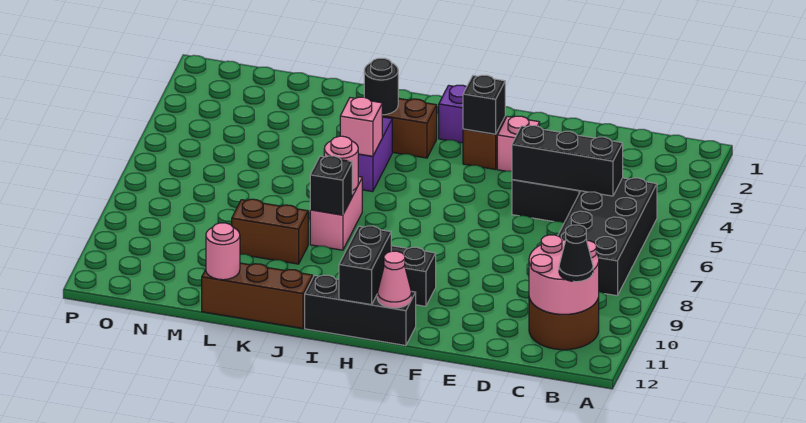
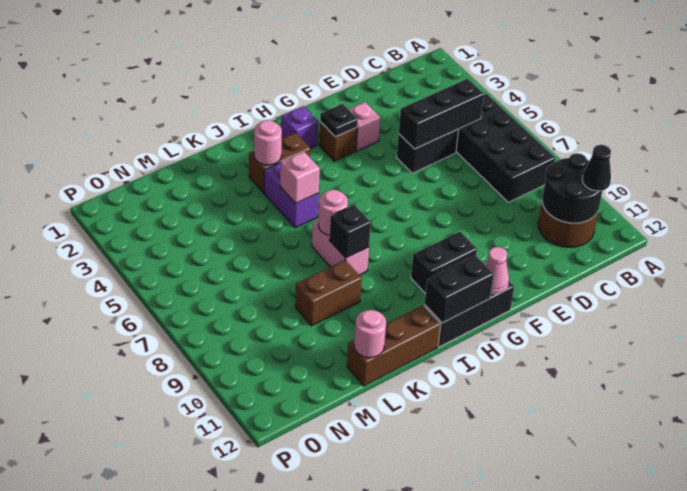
pink round brick B10:C11 level 2 -> black round brick B10:C11 level 2
black brick G3 level 2 -> black plate G3 level 2
black brick H11:H12 level 2 -> black brick H12:I12 level 2
black round brick J3 level 2 -> pink round brick J3 level 2

